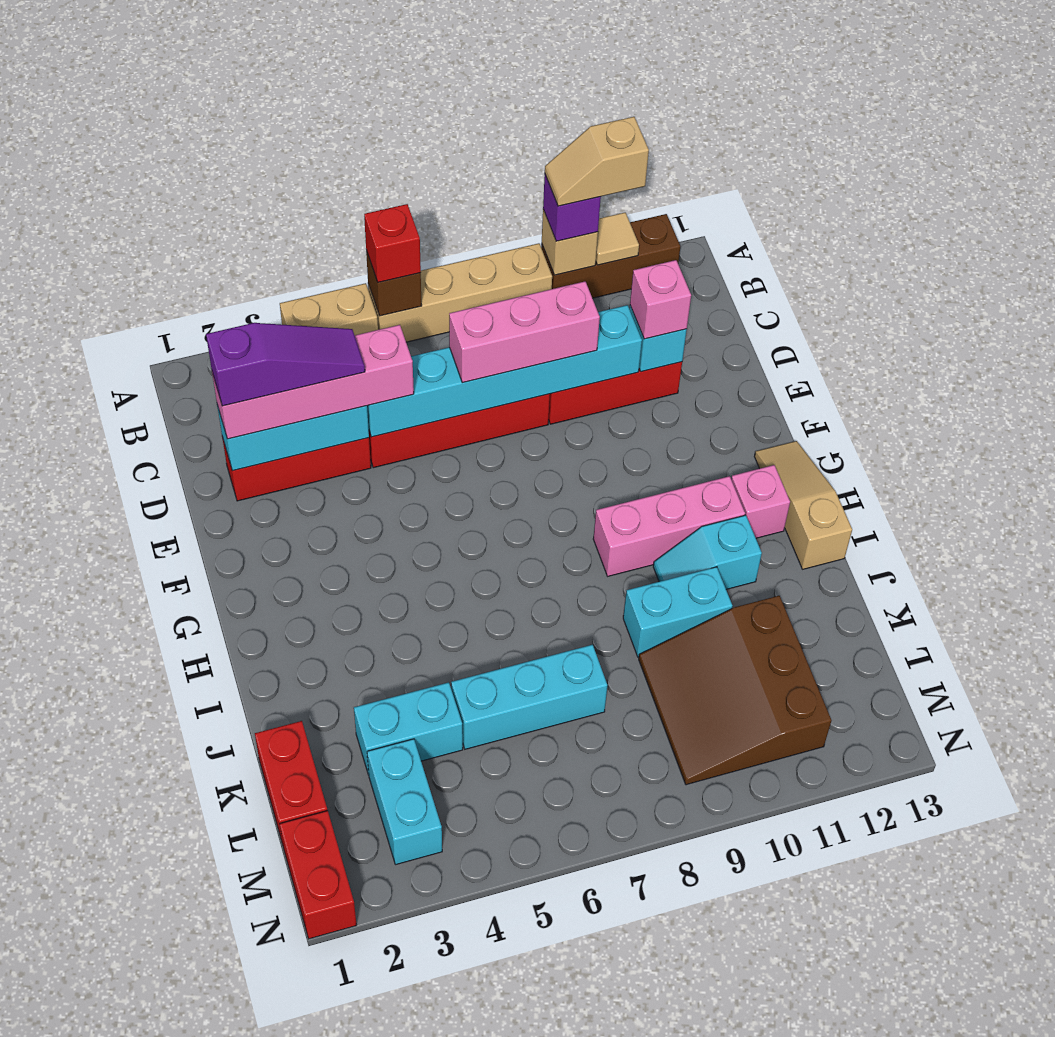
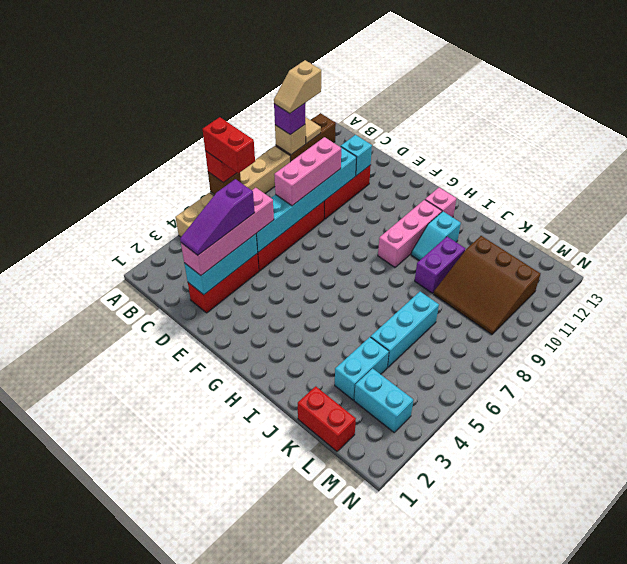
purple slope D2:D4 level 4 top 2 -> purple slope D2:D4 level 4 top 4
pink brick D11 level 3 -> none
tan slope G13:I13 level 1 top I -> none
cyan brick J9:J10 level 1 -> purple brick J9:J10 level 1
red brick M1:N1 level 1 -> red brick A6:B6 level 4

